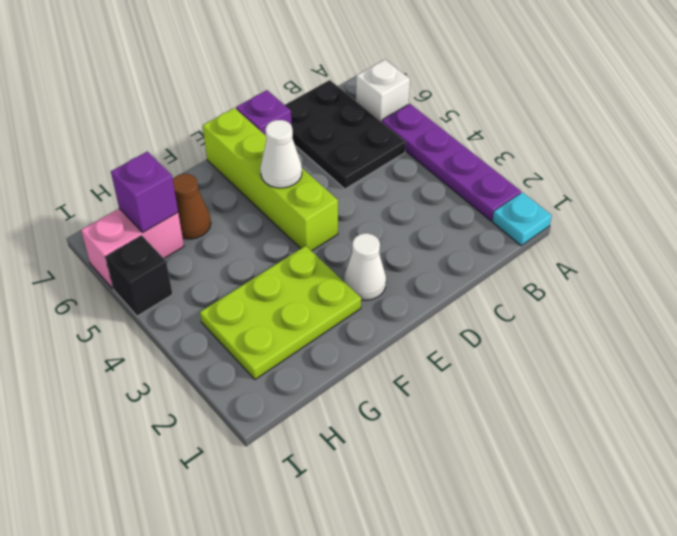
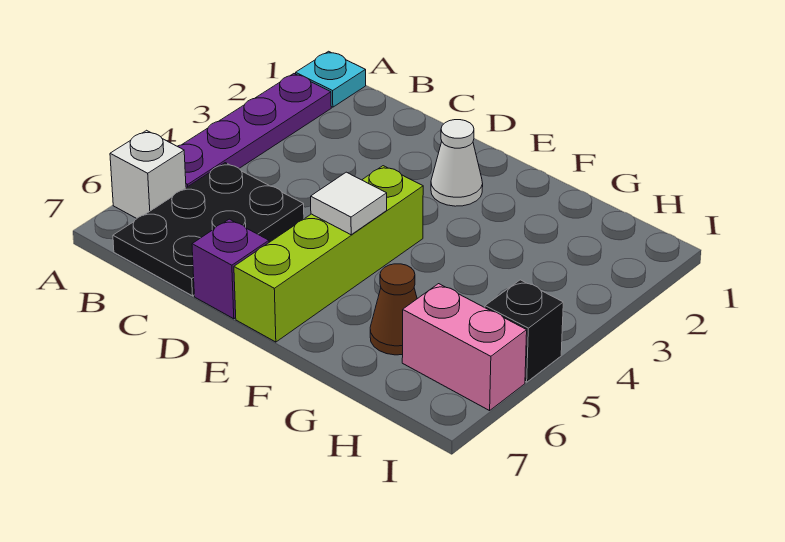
white cone E5 level 2 -> white tile E5 level 2
lime plate F2:H3 level 1 -> none
purple brick H6 level 2 -> none

